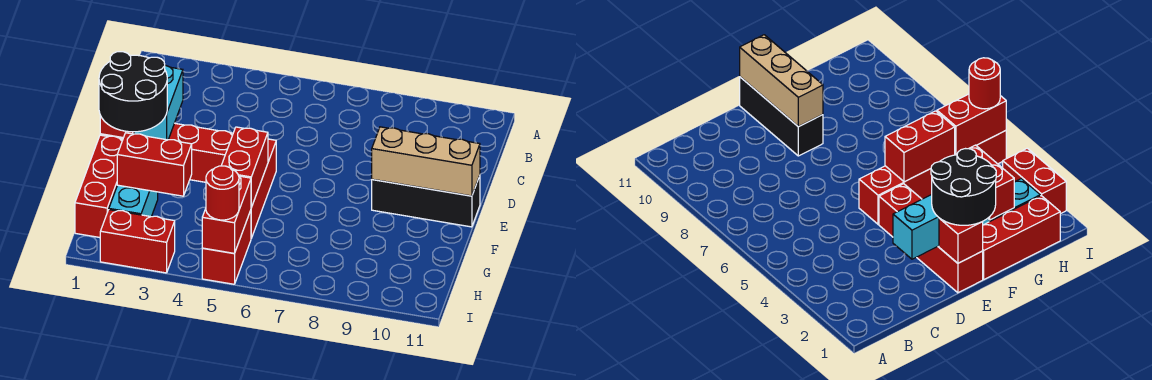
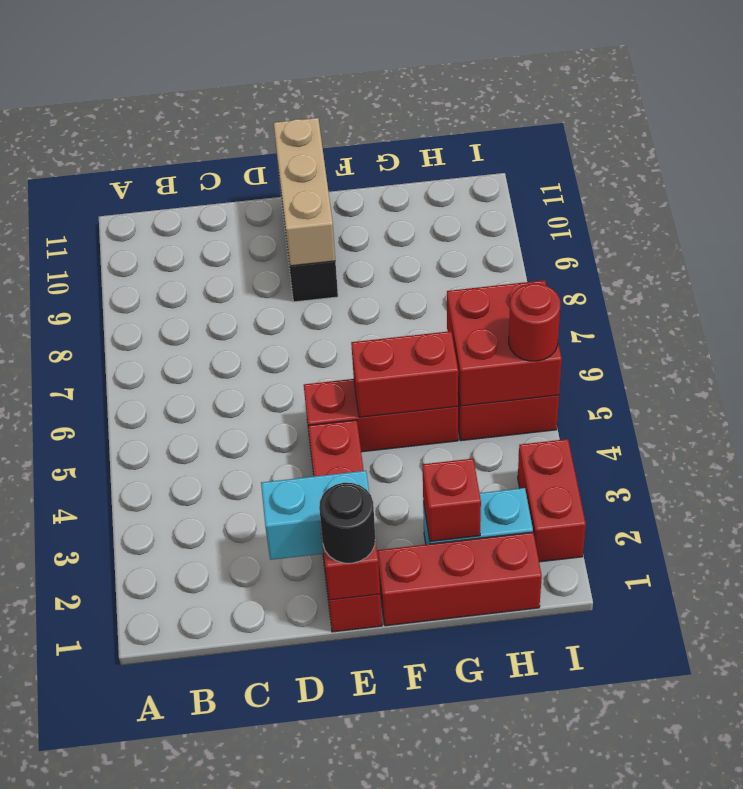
black round brick E1:F2 level 3 -> black round brick E1 level 3
red brick G2:G3 level 2 -> red brick G2 level 2
red brick H5:I5 level 2 -> red brick H5:I6 level 2

